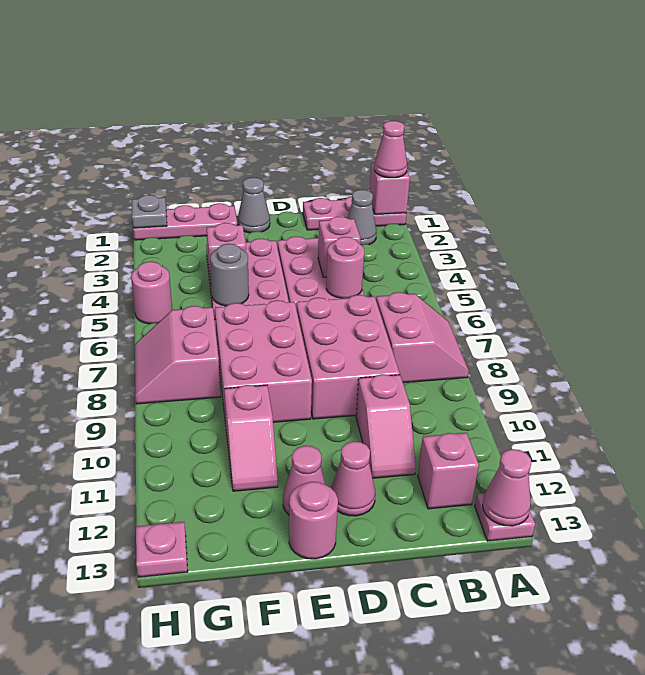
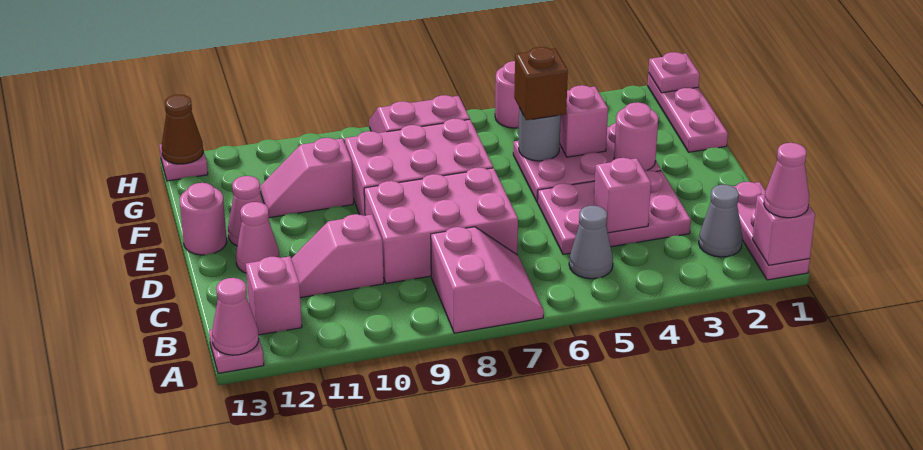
pink slope A7:B8 level 1 top B -> pink slope A7:B8 level 1 top 8
pink round brick C5 level 2 -> pink round brick E3 level 2
grey cone E1 level 1 -> grey cone B5 level 1
none -> brown brick F5 level 3
grey plate H1 level 2 -> pink plate H1 level 2
none -> brown cone H13 level 2

